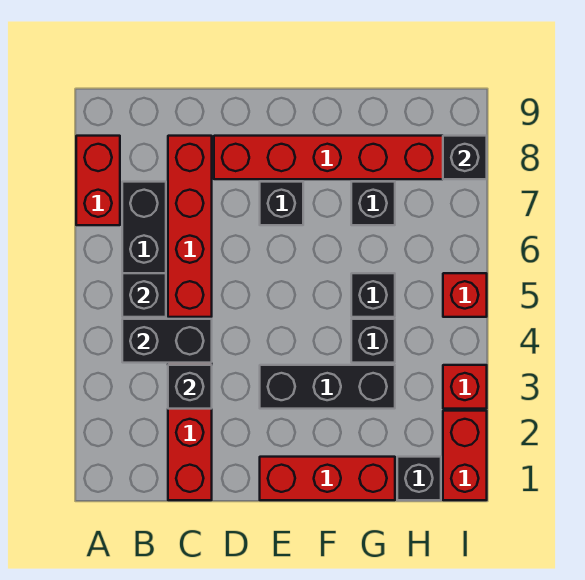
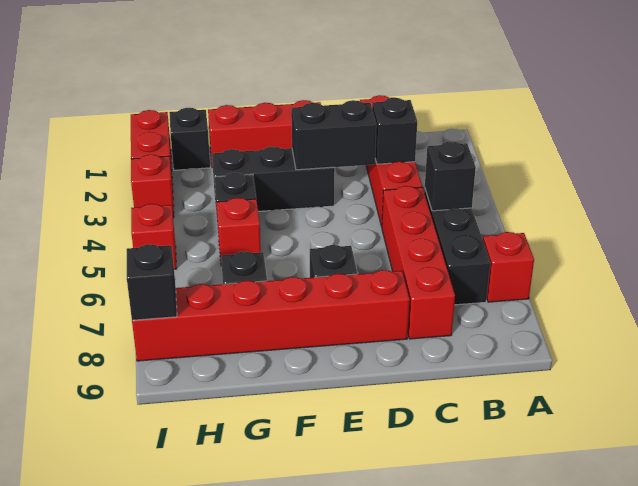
red brick A7:A8 level 1 -> red brick A7 level 1
black brick B4:C4 level 2 -> black brick D3:E3 level 2
black brick G5 level 1 -> red brick G5 level 1

